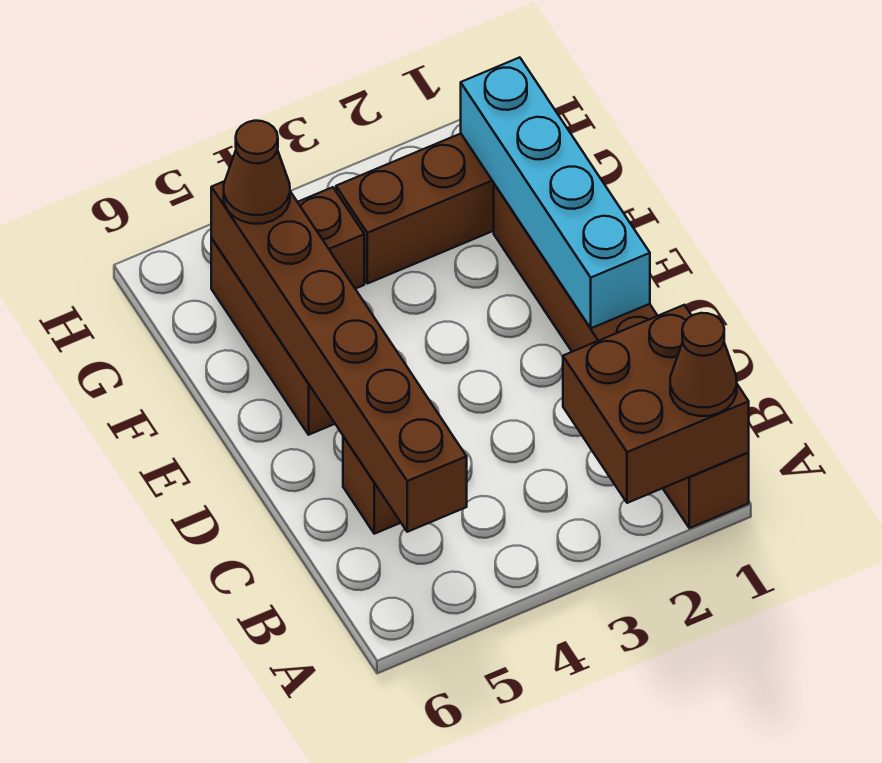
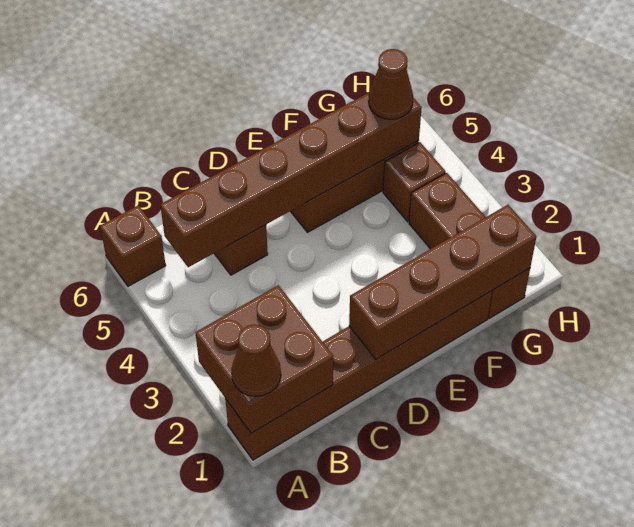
none -> brown brick A6 level 1
cyan brick D1:G1 level 2 -> brown brick D1:G1 level 2

